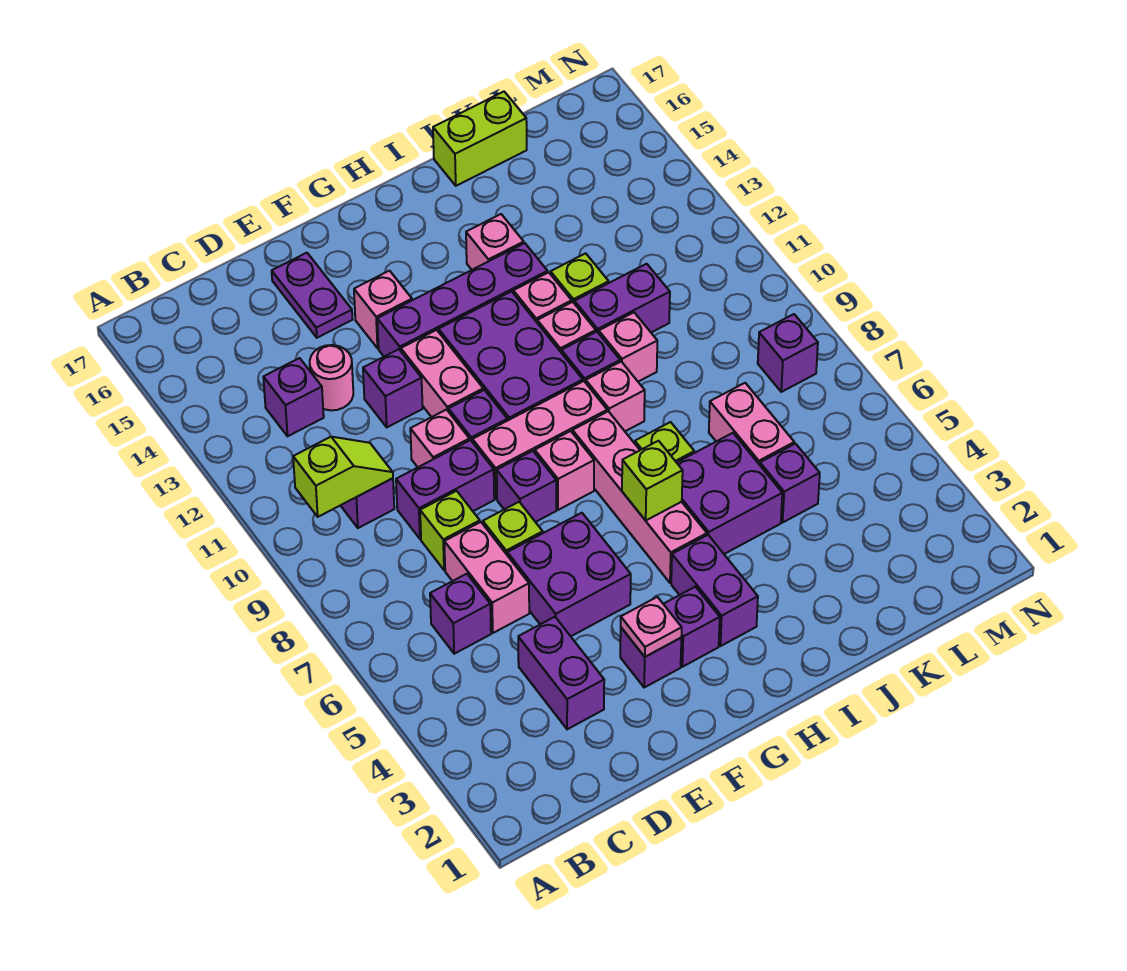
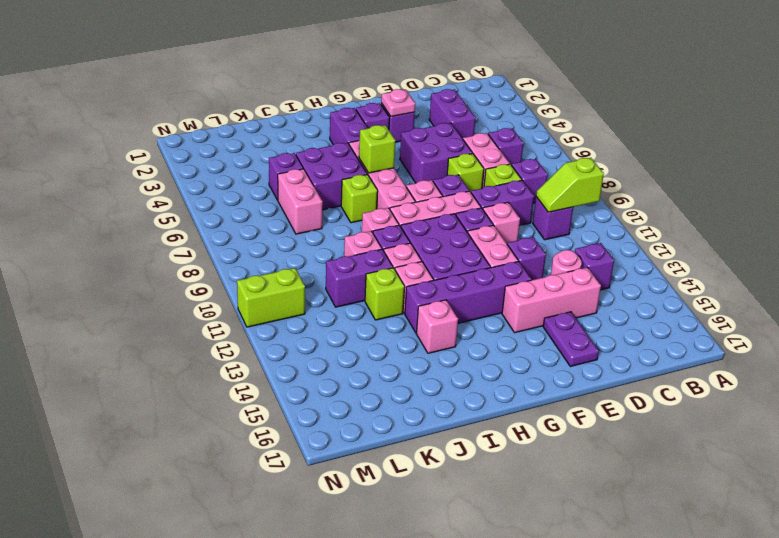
pink brick F14 level 1 -> pink brick D14:F14 level 1
lime brick J17:K17 level 1 -> lime brick M11:N11 level 1
purple brick M8 level 1 -> purple brick C8 level 1

